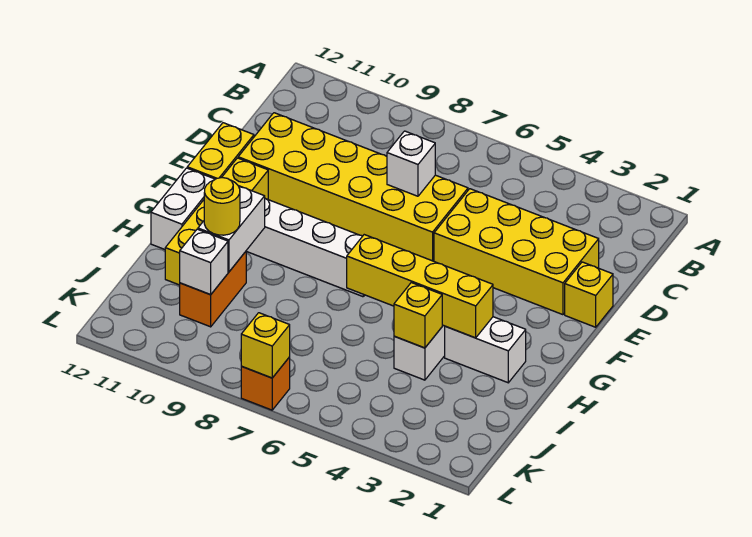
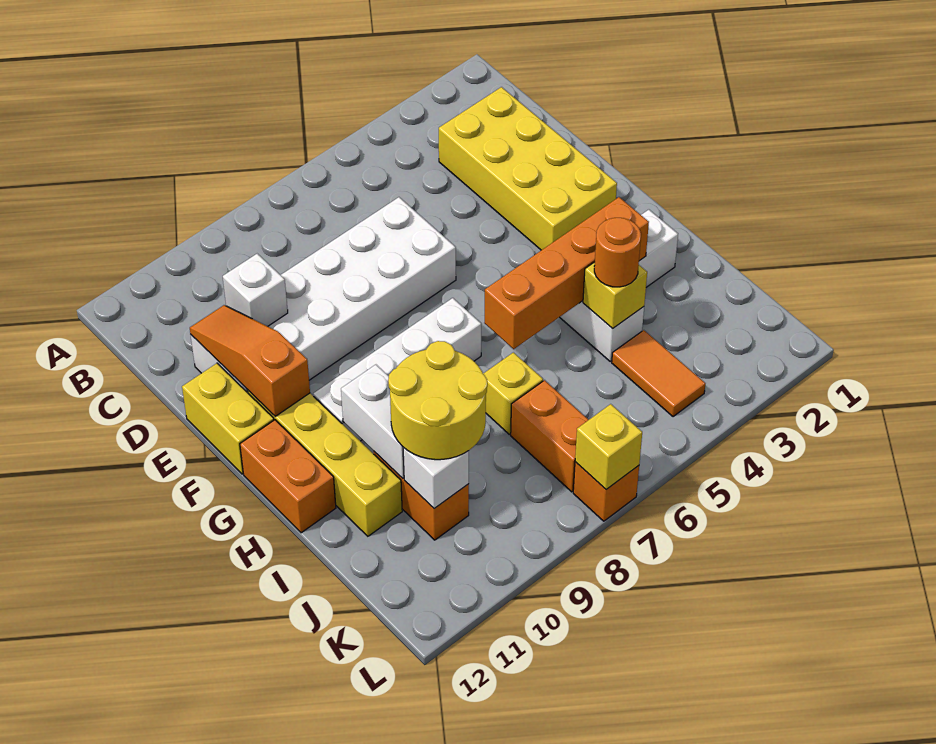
yellow brick D2:E5 level 1 -> yellow brick C2:F3 level 1
yellow brick D6:E11 level 1 -> white brick D6:E11 level 1
white brick D7 level 2 -> white brick D10 level 2
none -> orange slope D11:F11 level 2 top F
yellow brick E1 level 1 -> yellow brick I7 level 1
white brick G12:H12 level 1 -> orange brick G12:H12 level 1
yellow brick H3:H6 level 2 -> orange brick H3:H6 level 2
none -> orange round brick I4 level 3
yellow round brick I10 level 3 -> yellow round brick I9:J10 level 3
none -> orange tile J4:K4 level 1
none -> orange brick J7:K7 level 1

